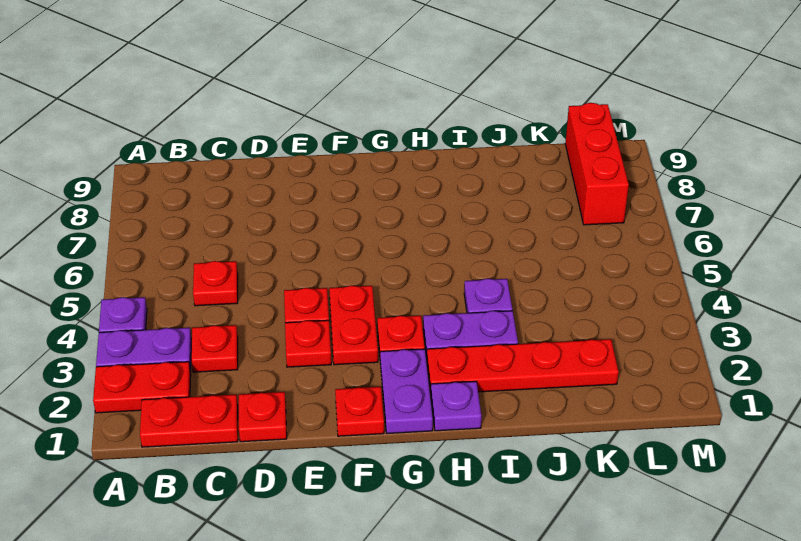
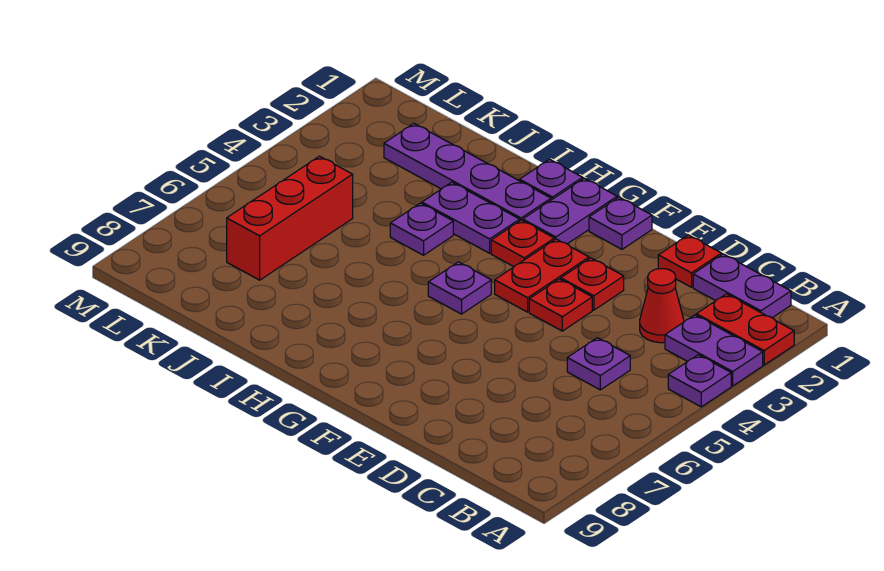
red plate B1:C1 level 1 -> purple plate B1:C1 level 1
red plate C3 level 1 -> red cone C3 level 1
red plate C5 level 1 -> purple plate C5 level 1
red plate F1 level 1 -> purple plate F1 level 1
none -> purple plate G5 level 1
red plate H2:K2 level 1 -> purple plate H2:K2 level 1
red brick L7:L9 level 1 -> red brick K5:K7 level 1

